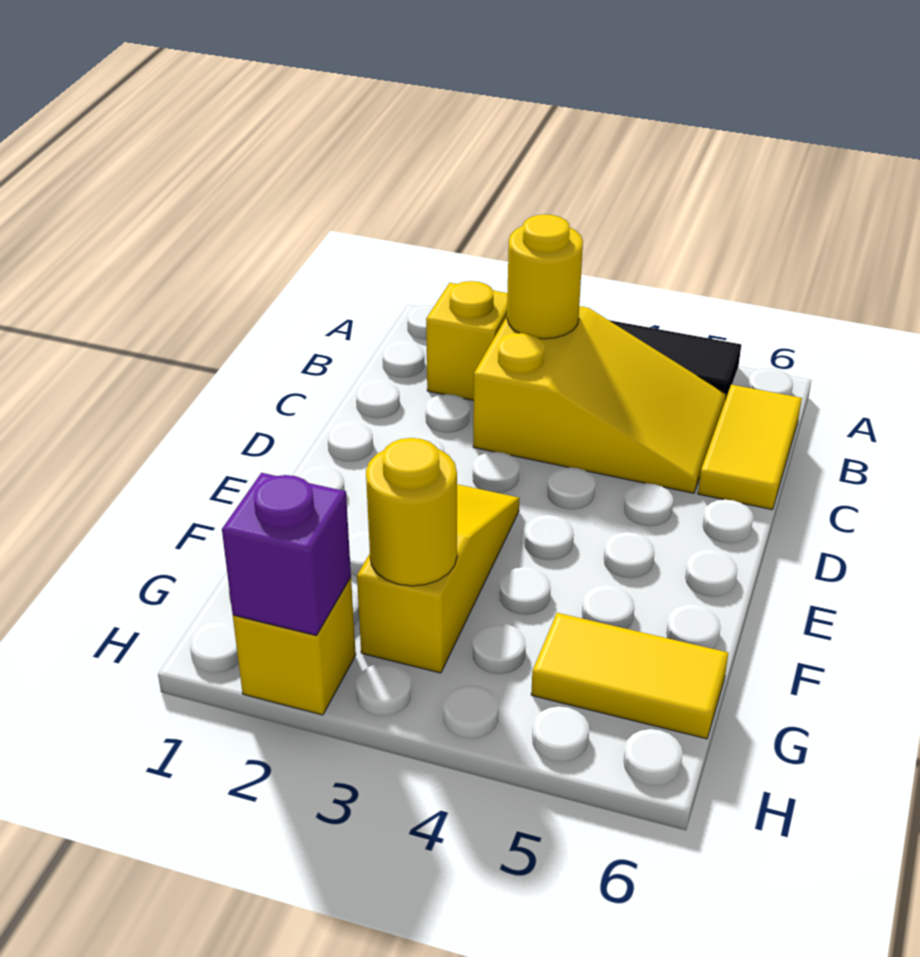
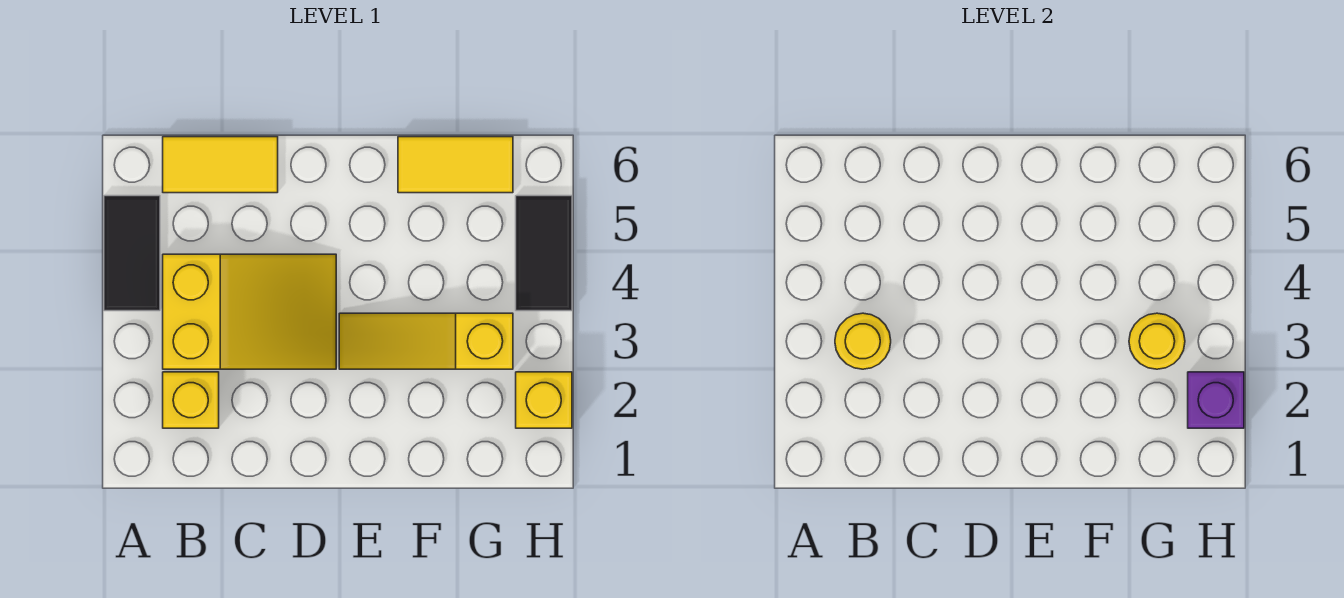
yellow slope B3:C5 level 1 top 3 -> yellow slope B3:D4 level 1 top B
yellow tile G5:G6 level 1 -> yellow tile F6:G6 level 1
none -> black tile H4:H5 level 1

